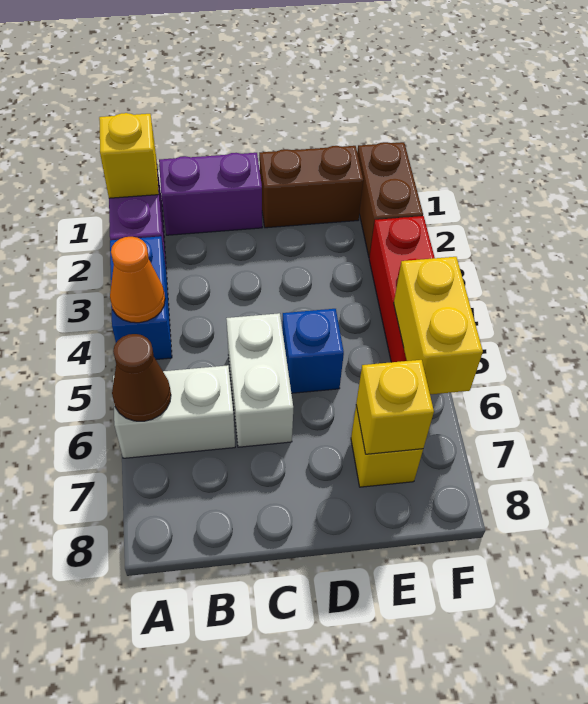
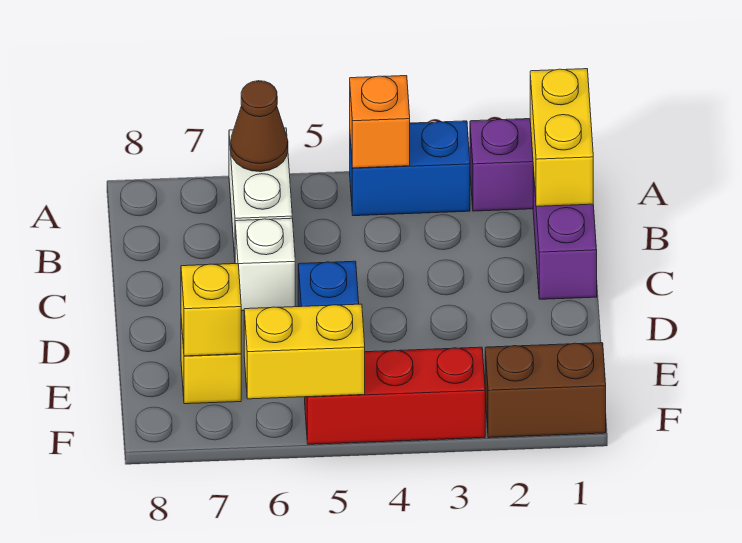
yellow brick A1 level 2 -> yellow brick A1:B1 level 2
orange cone A4 level 2 -> orange brick A4 level 2
white brick C5:C6 level 1 -> white brick C6 level 1
brown brick D1:E1 level 1 -> none

